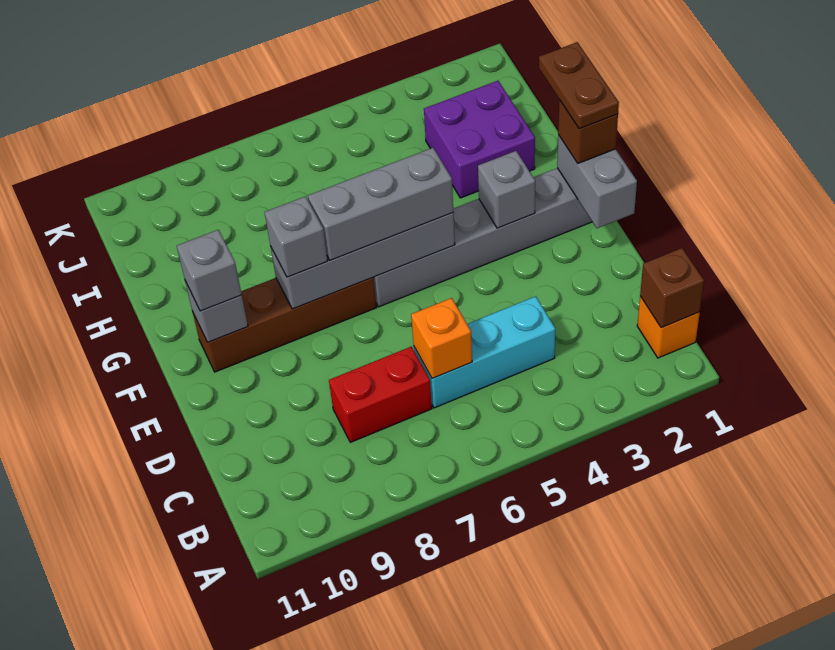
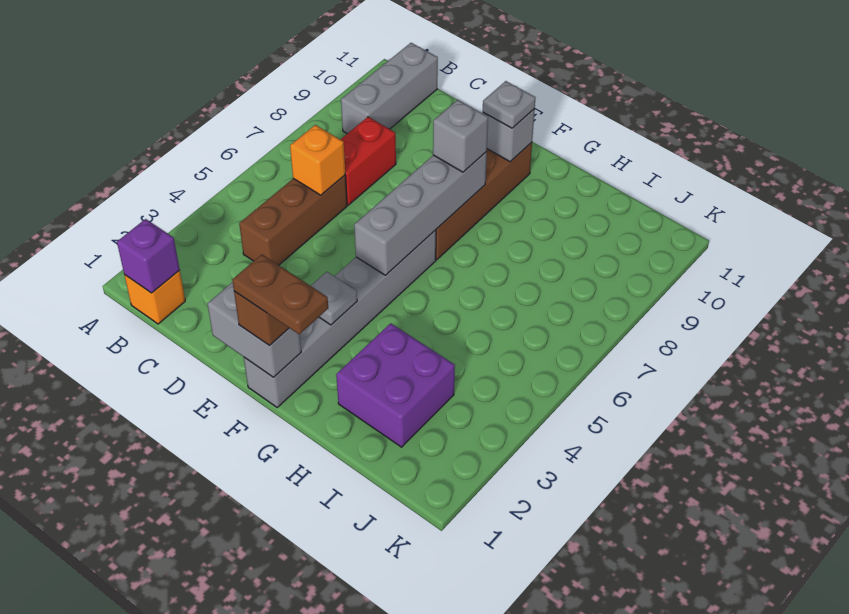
brown brick B1 level 2 -> purple brick B1 level 2
cyan brick C4:C6 level 1 -> brown brick C4:C6 level 1
grey brick F3 level 2 -> grey plate F3 level 2
grey brick F5:F7 level 3 -> grey brick B9:B11 level 1
grey brick F10 level 3 -> grey plate F10 level 3

